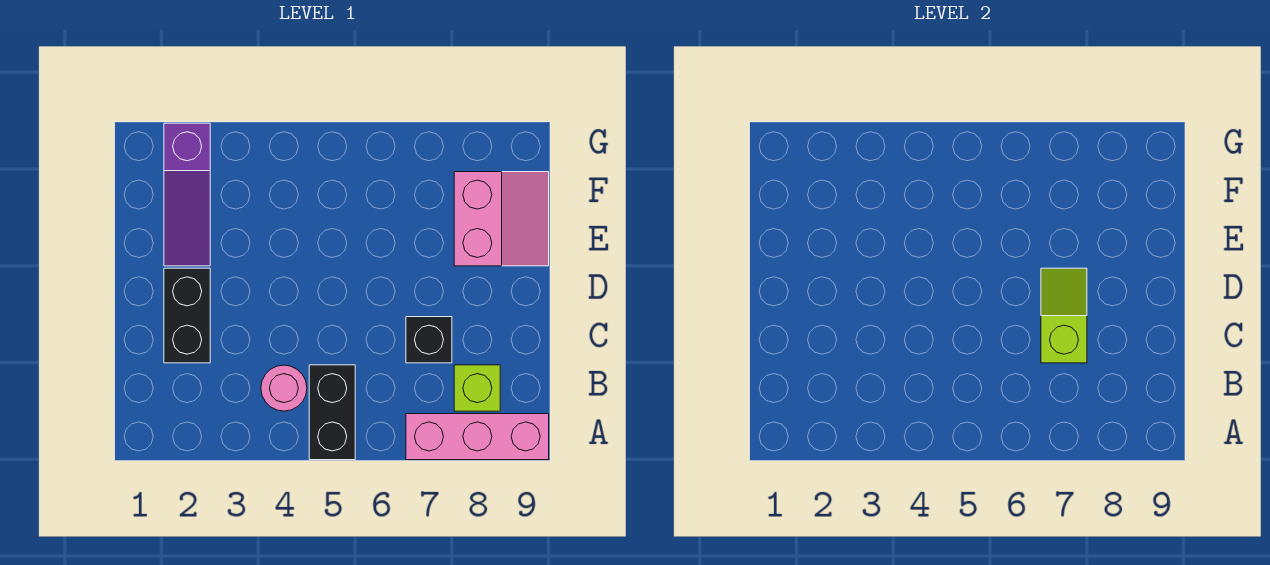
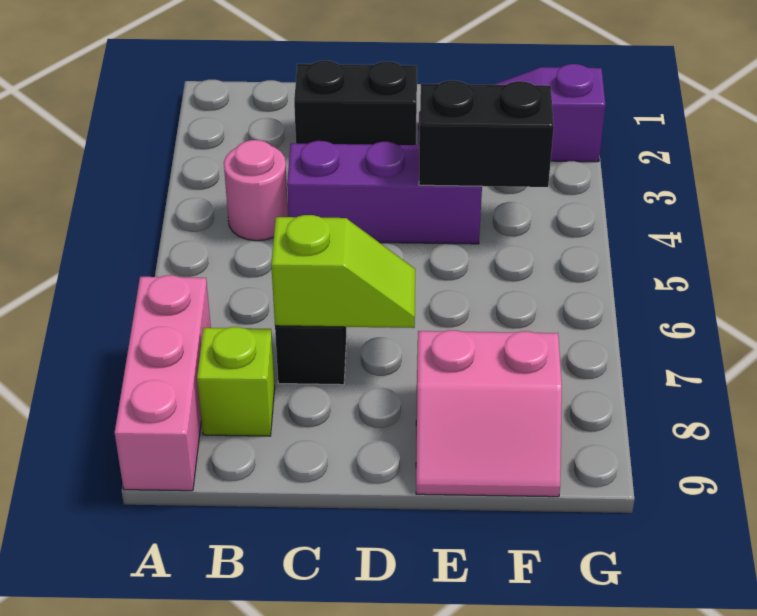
black brick A5:B5 level 1 -> black brick E4:F4 level 2
none -> purple brick C4:E4 level 1

